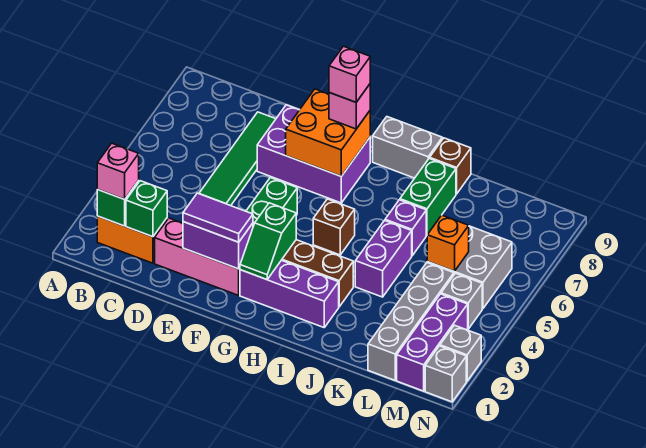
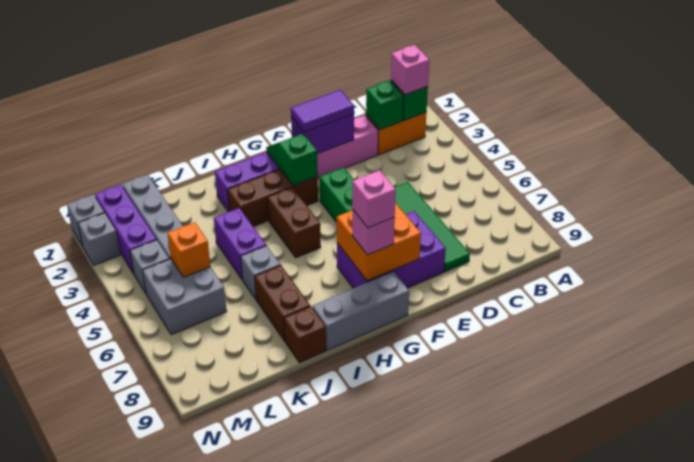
brown brick H5 level 1 -> brown brick H4:H5 level 1
grey brick H9:I9 level 1 -> grey brick G9:I9 level 1
purple brick J6 level 1 -> grey brick J6 level 1
green brick J7:J8 level 1 -> brown brick J7:J8 level 1

